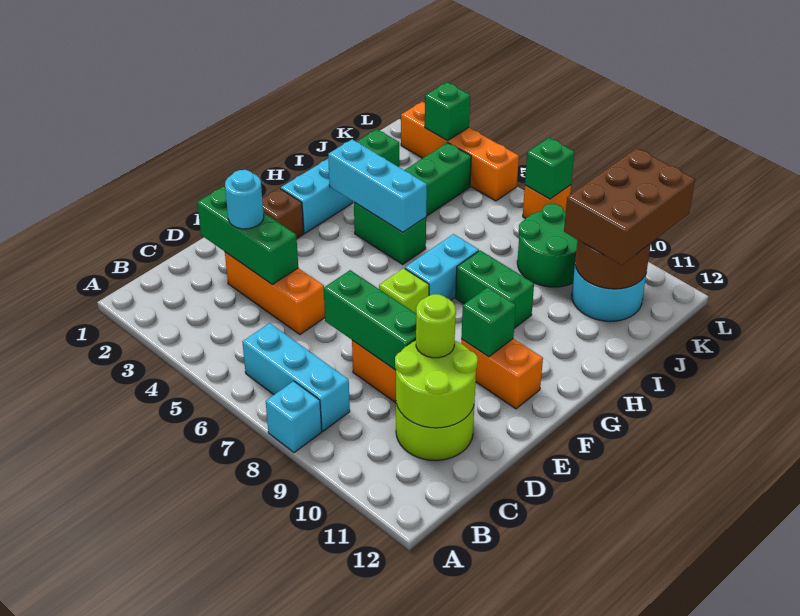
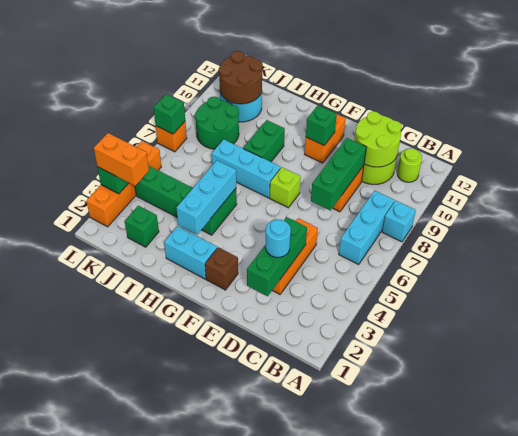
lime round brick D10 level 3 -> lime round brick B11 level 1
cyan brick G7:H7 level 1 -> cyan brick G7:I7 level 1
brown brick J10:L11 level 3 -> none
none -> orange brick K3:L3 level 3

